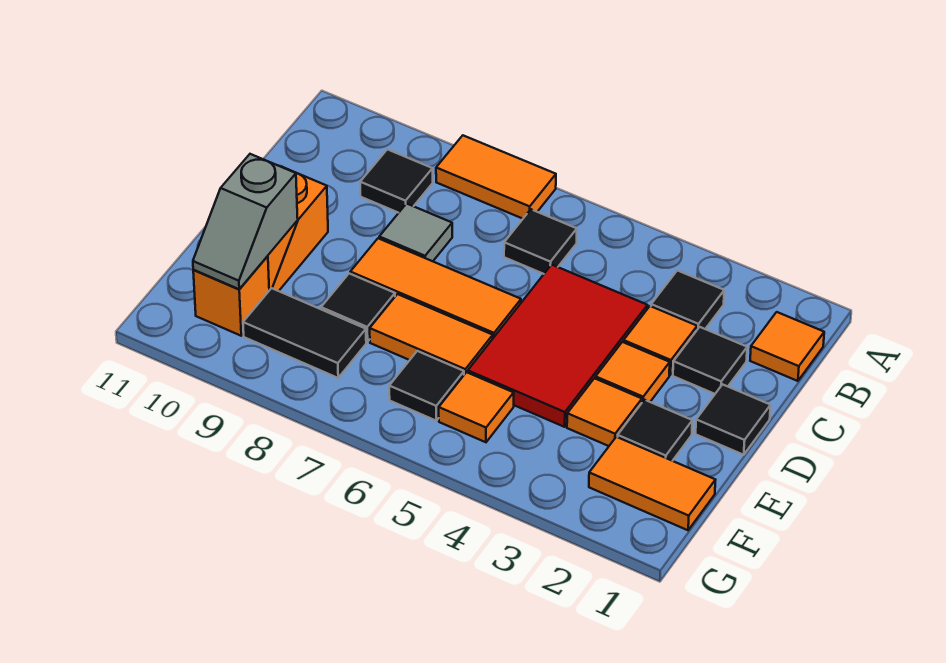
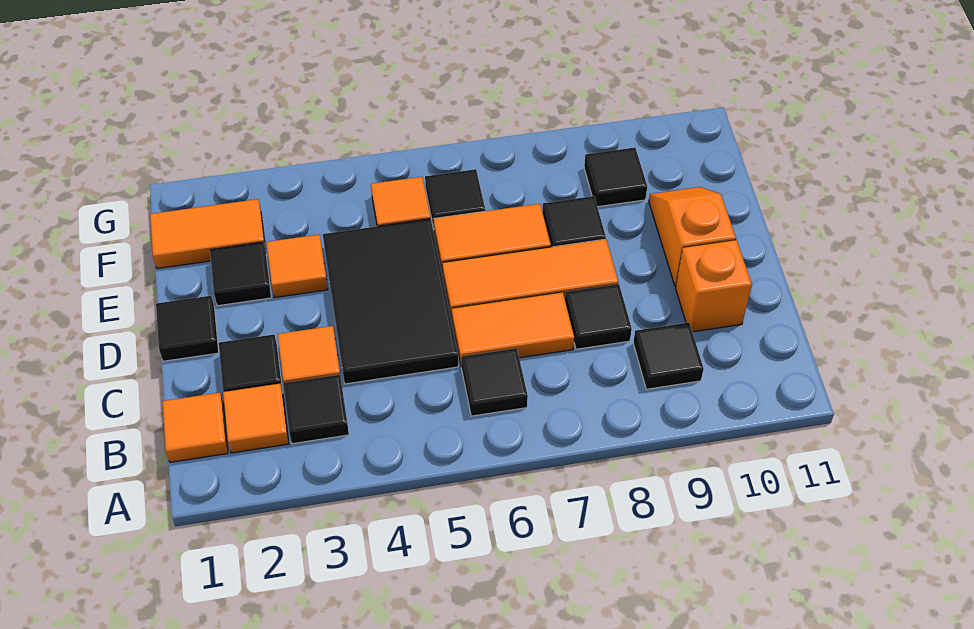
orange tile A7:A8 level 1 -> orange tile C6:C7 level 1
red tile C4:E5 level 1 -> black tile C4:E5 level 1
grey tile C8 level 1 -> black tile C8 level 1
orange tile D3 level 1 -> orange tile B2 level 1
grey slope E10:F10 level 2 top E -> none
black tile F8:F9 level 1 -> black tile F9 level 1
orange brick F10 level 1 -> orange brick C10 level 1

